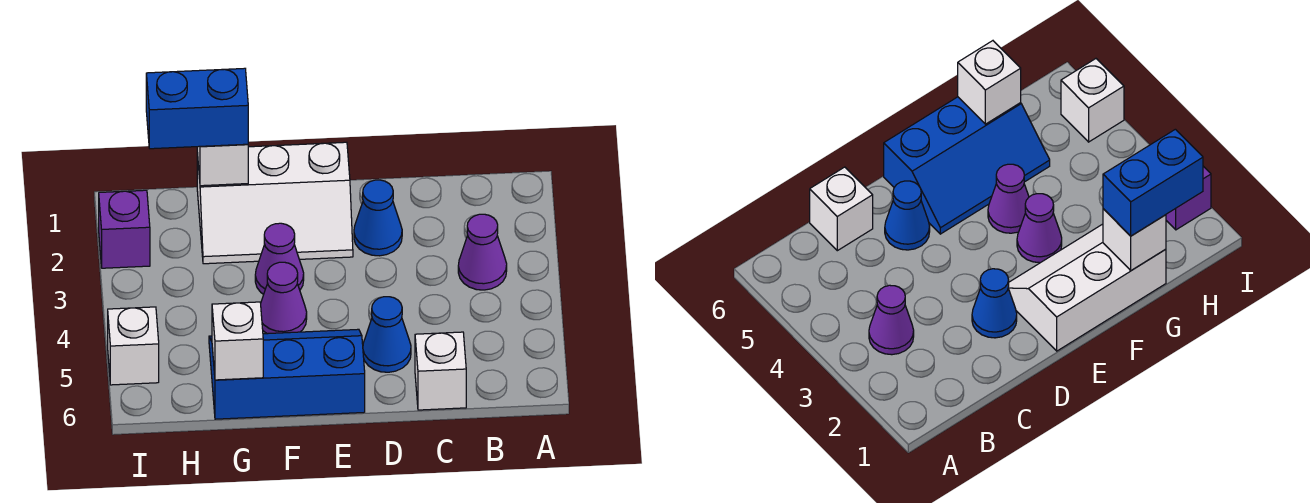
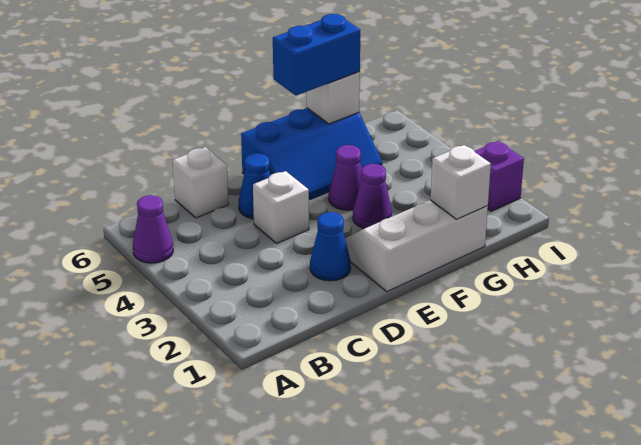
purple cone B3 level 1 -> purple cone A5 level 1
blue brick G1:H1 level 3 -> blue brick F6:G6 level 3
white brick I5 level 1 -> white brick D4 level 1

